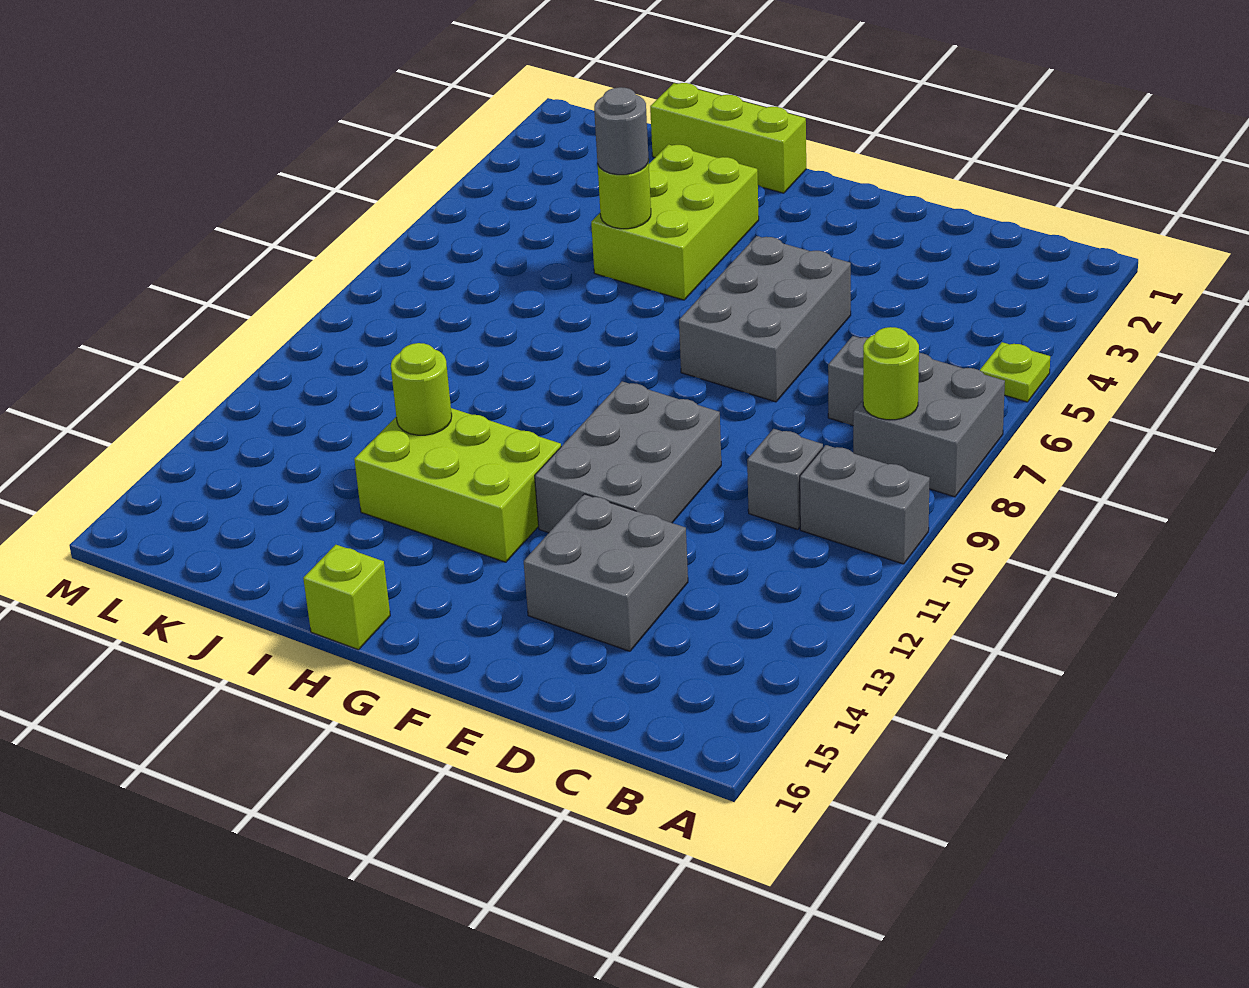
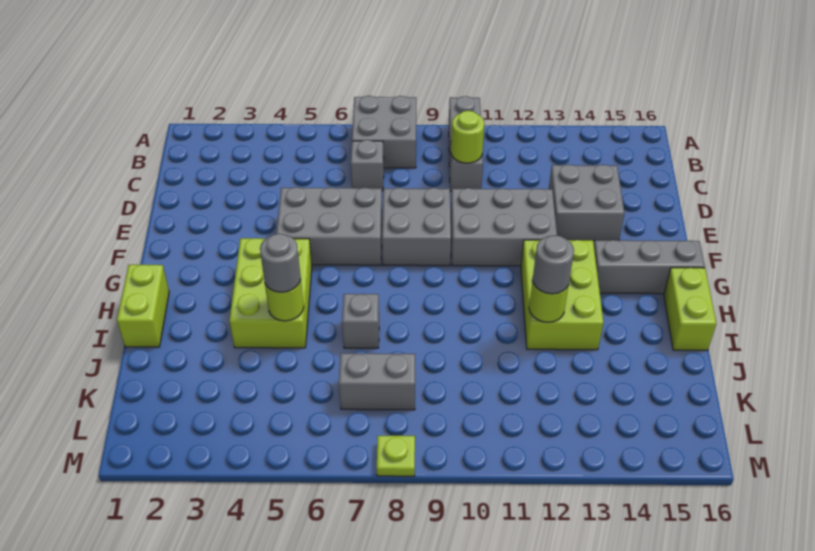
lime plate A5 level 1 -> lime plate M8 level 1
lime round brick B8 level 2 -> lime round brick C10 level 2
none -> grey brick E8:F9 level 1
none -> grey brick G14:G16 level 1
lime brick H1:J1 level 1 -> lime brick H1:I1 level 1
lime brick H3:I5 level 1 -> lime brick G4:I5 level 1
lime brick H16 level 1 -> lime brick H16:I16 level 1
none -> grey brick I7 level 1
none -> grey round brick I12 level 3
none -> grey brick K7:K8 level 1

